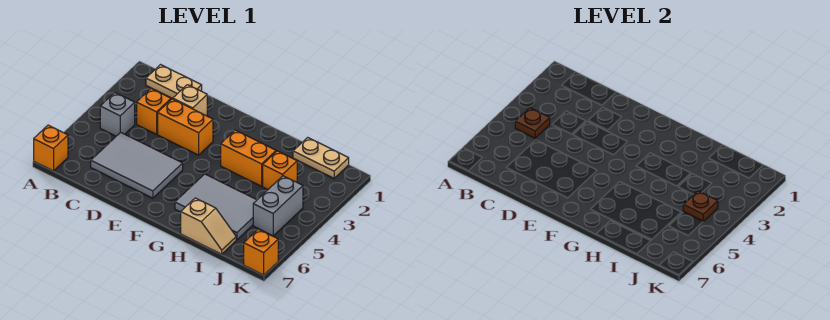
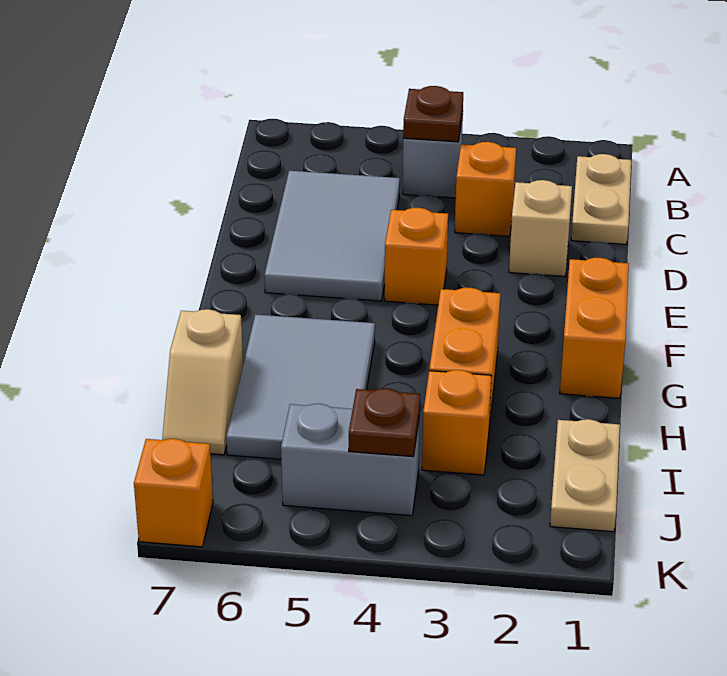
orange brick A7 level 1 -> orange brick E4 level 1
orange brick D3:E3 level 1 -> orange brick F1:G1 level 1

